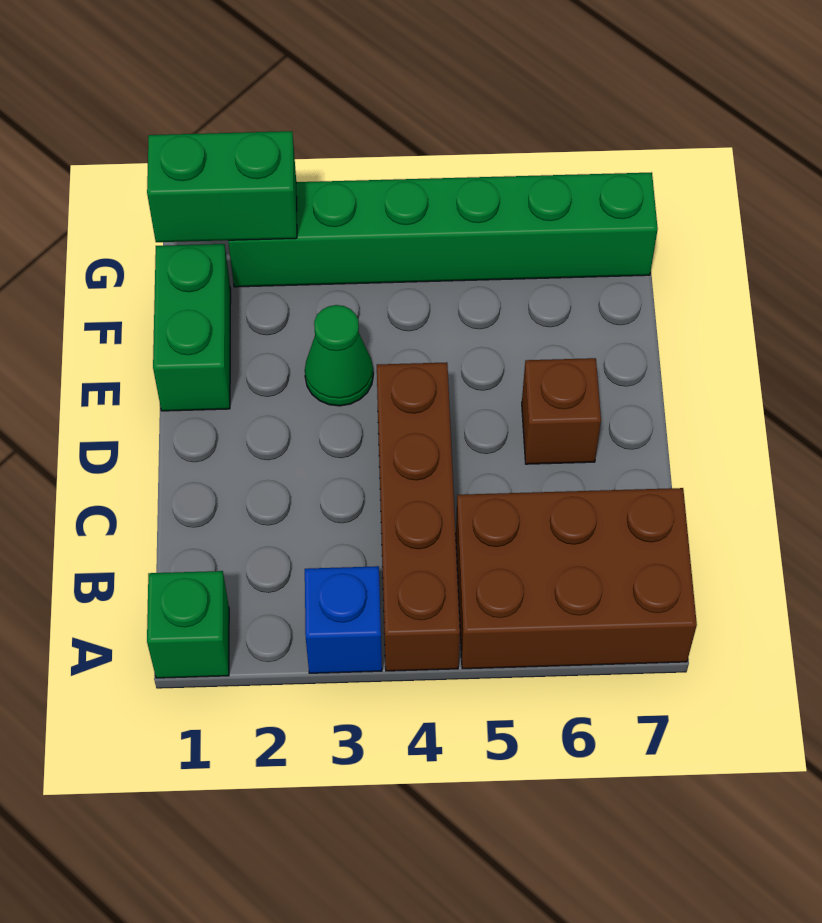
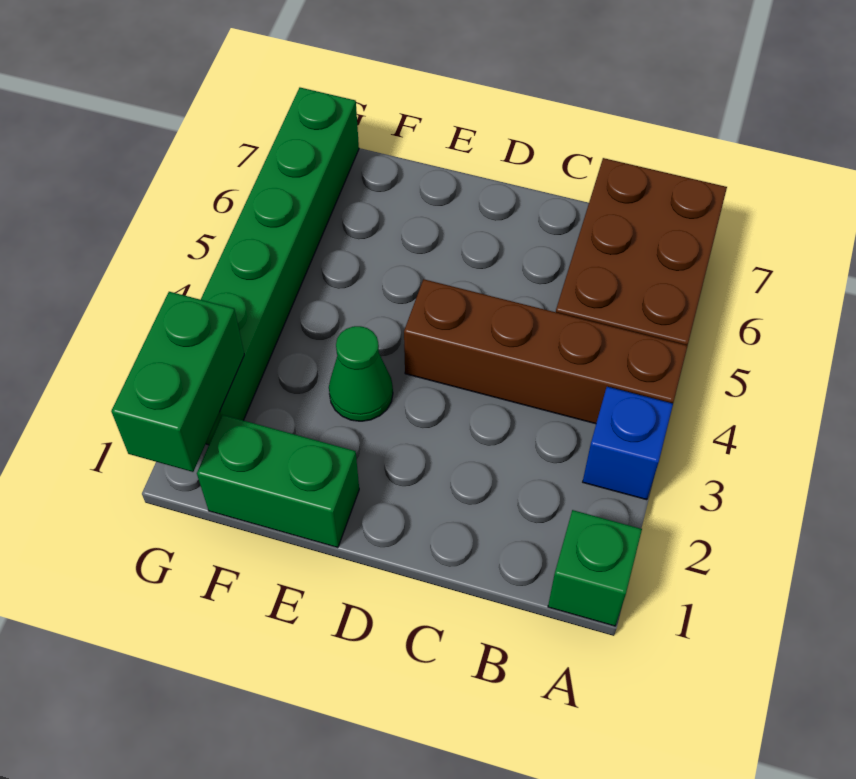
brown brick D6 level 1 -> none

